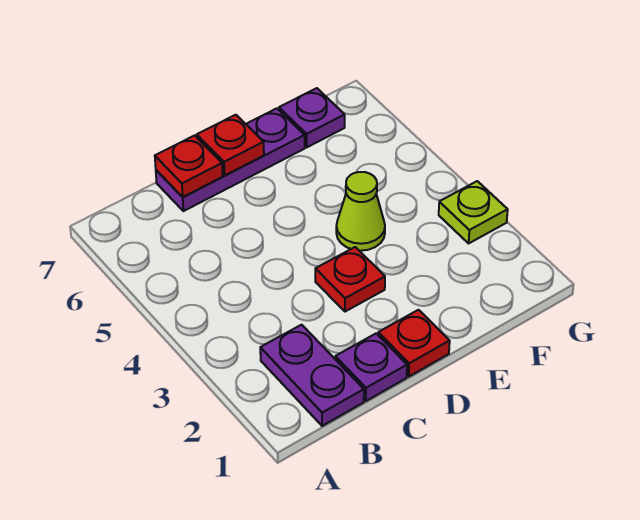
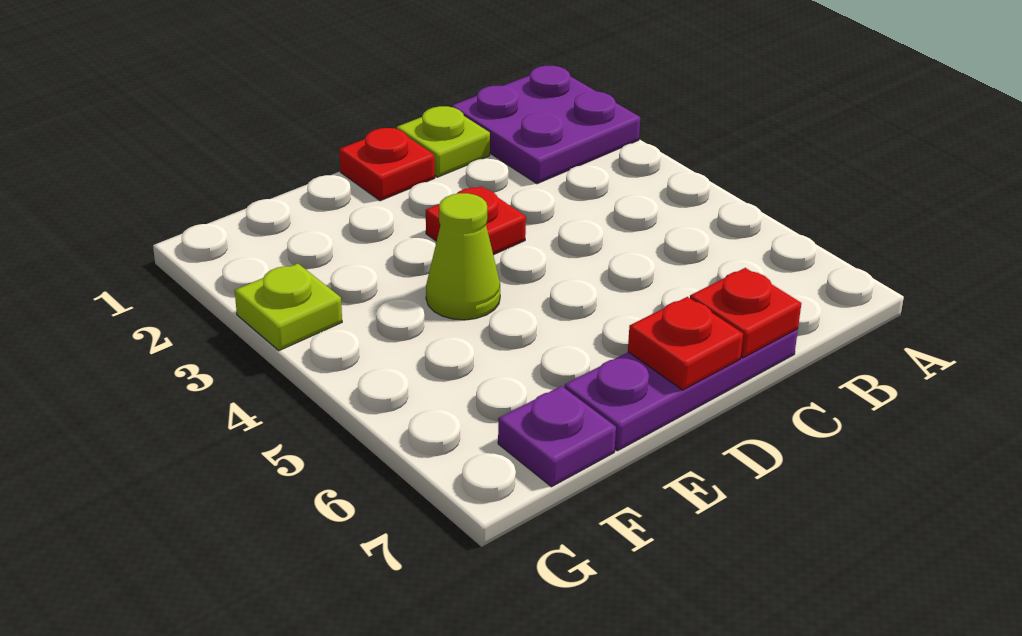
purple plate B1:B2 level 1 -> purple plate A1:B2 level 1
purple plate C1 level 1 -> lime plate C1 level 1

